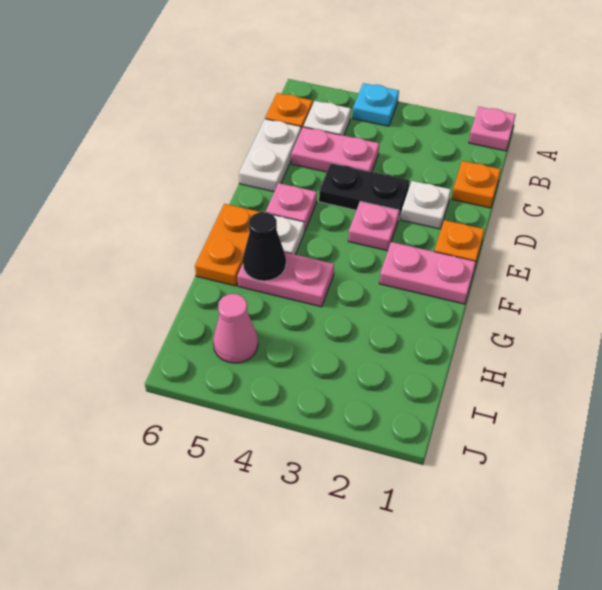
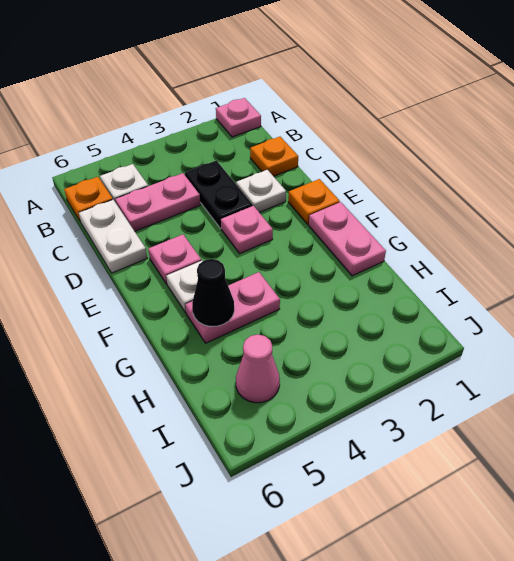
cyan plate A4 level 1 -> none
black plate D3:D4 level 1 -> black plate C3:D3 level 1
pink plate F1:F2 level 1 -> pink plate F1:G1 level 1
orange plate F6:G6 level 1 -> none

